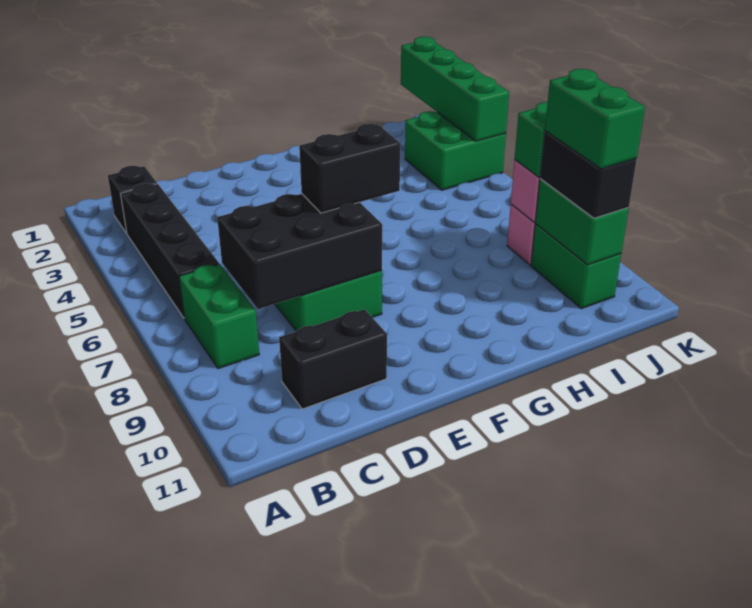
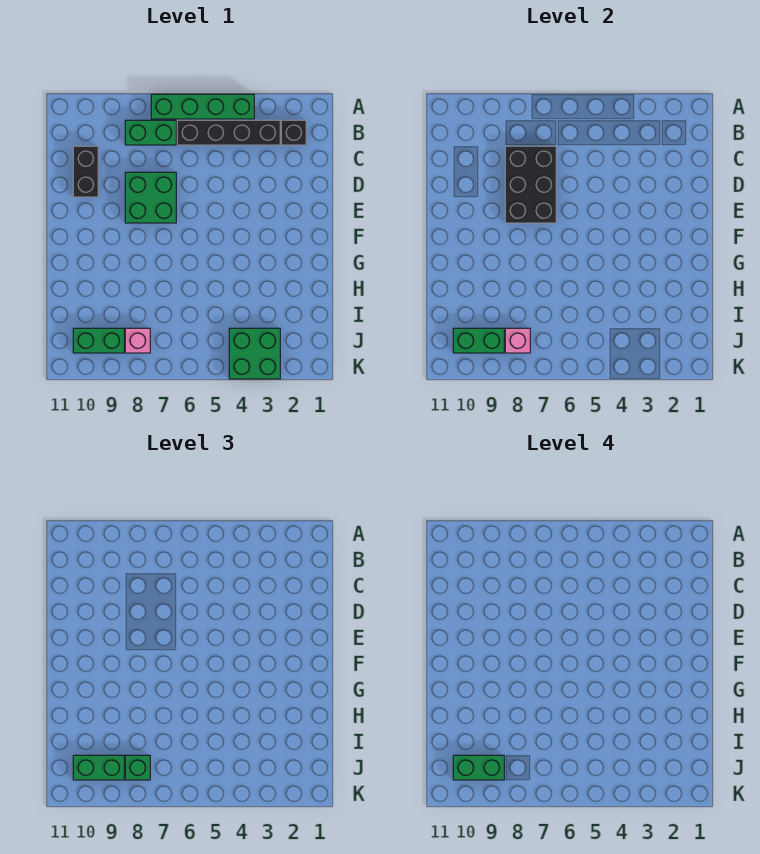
black brick E7:F7 level 3 -> none
black brick J9:J10 level 3 -> green brick J9:J10 level 3
green brick K1:K4 level 2 -> green brick A4:A7 level 1

